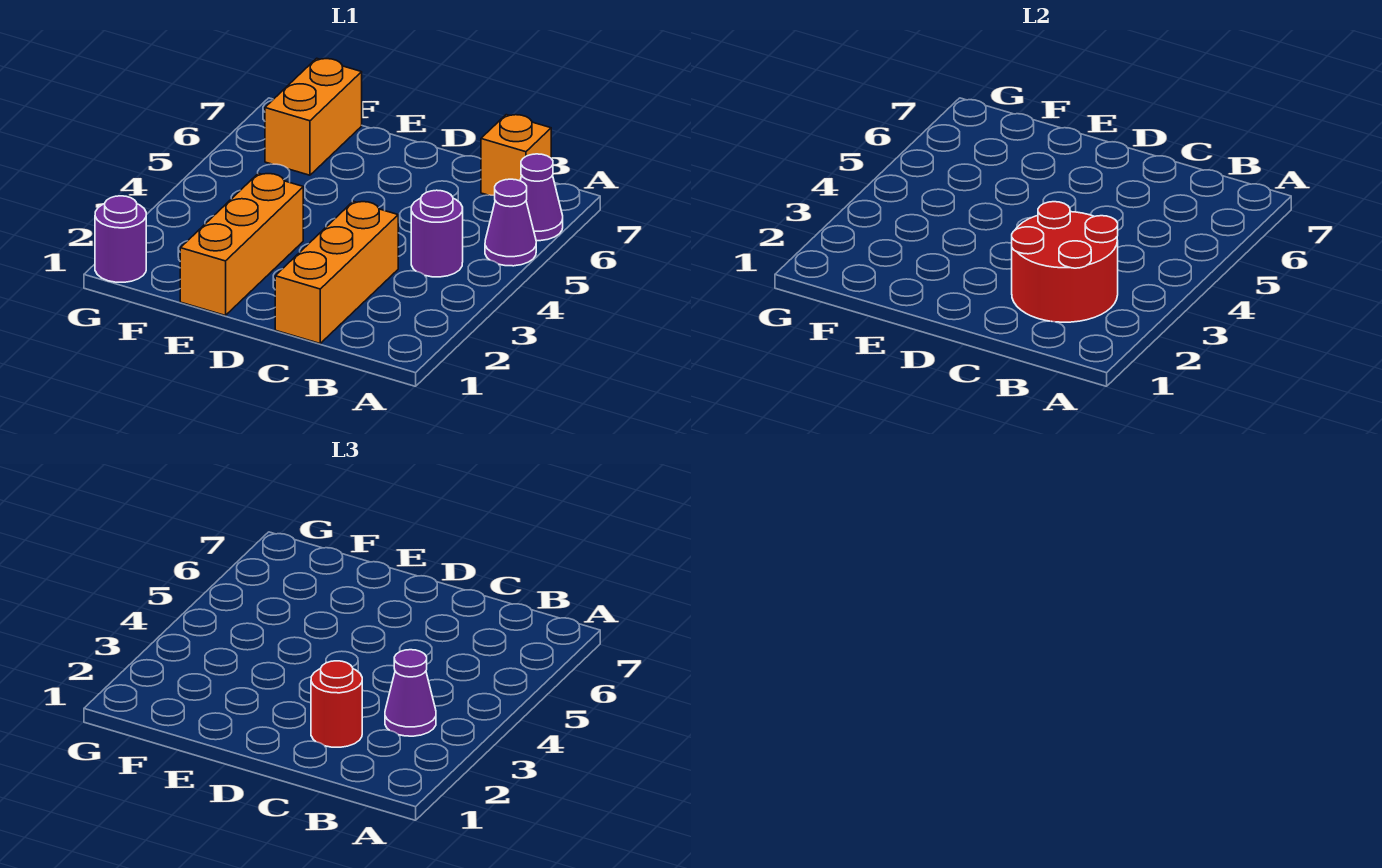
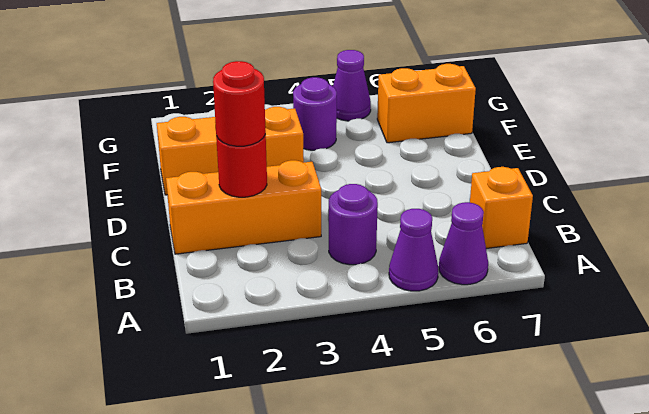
red round brick B2:C3 level 2 -> red round brick C2 level 2
purple cone B3 level 3 -> purple cone G5 level 1
purple round brick G1 level 1 -> purple round brick F4 level 1

